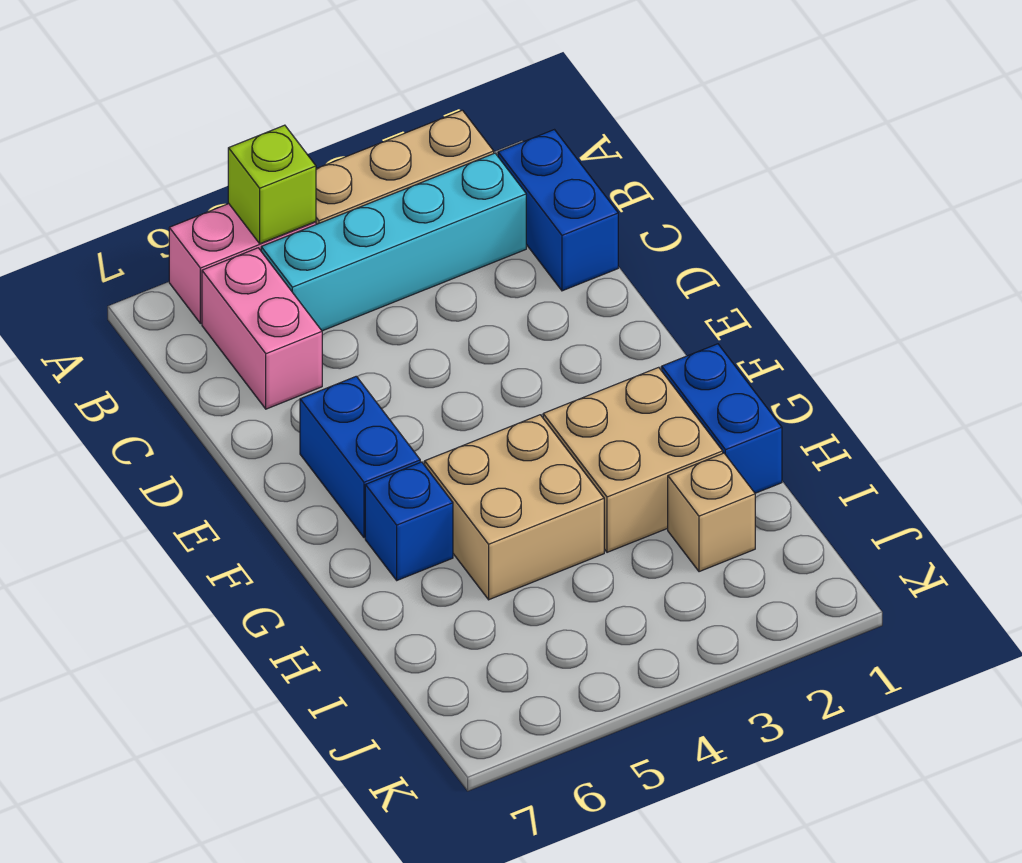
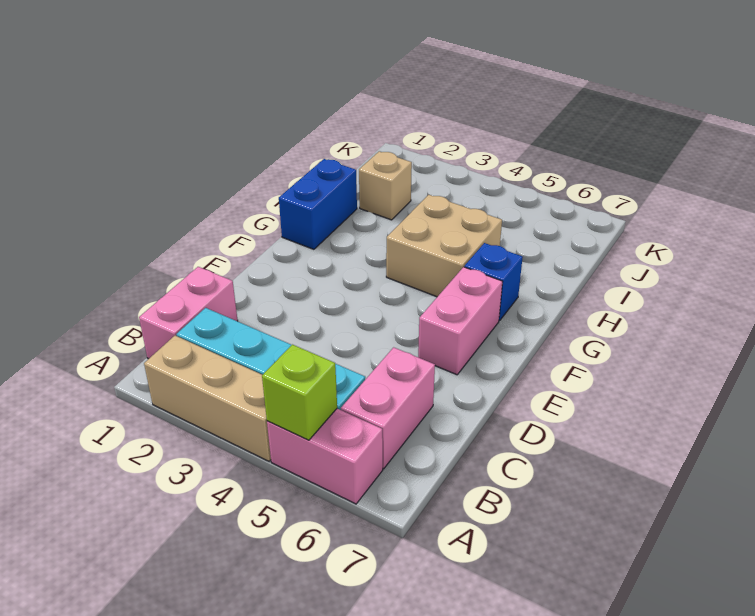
blue brick B1:C1 level 1 -> pink brick B1:C1 level 1
blue brick E6:F6 level 1 -> pink brick E6:F6 level 1
tan brick G2:H3 level 1 -> none

